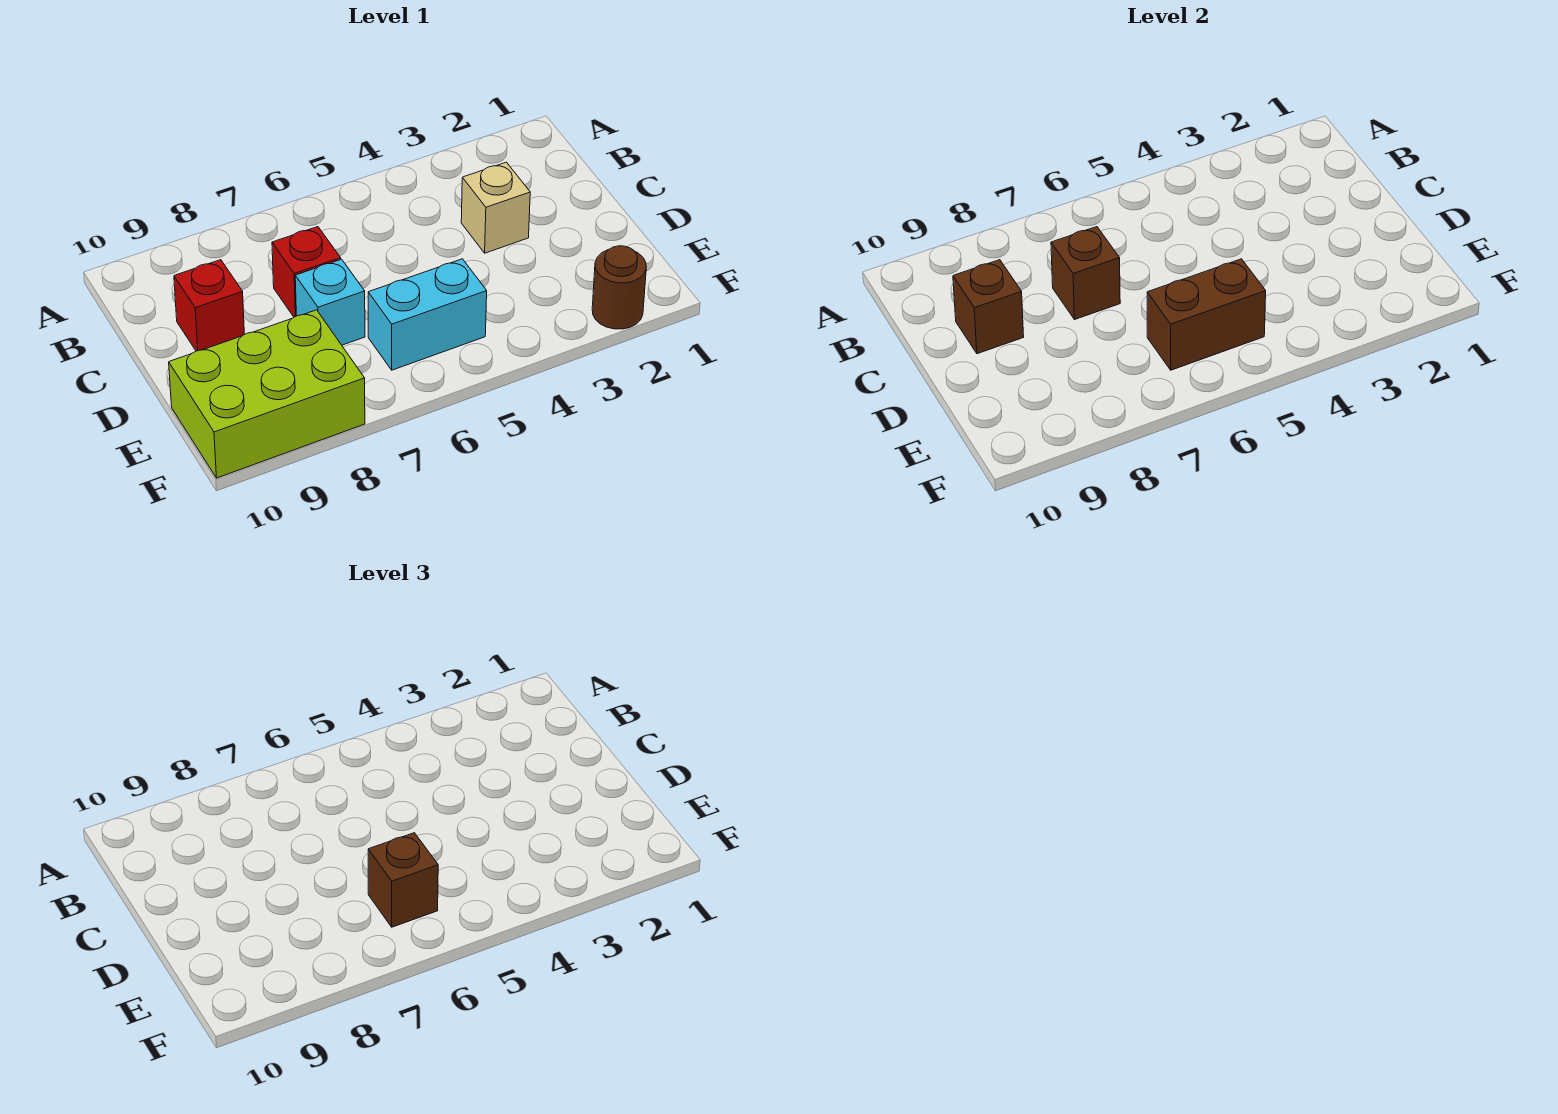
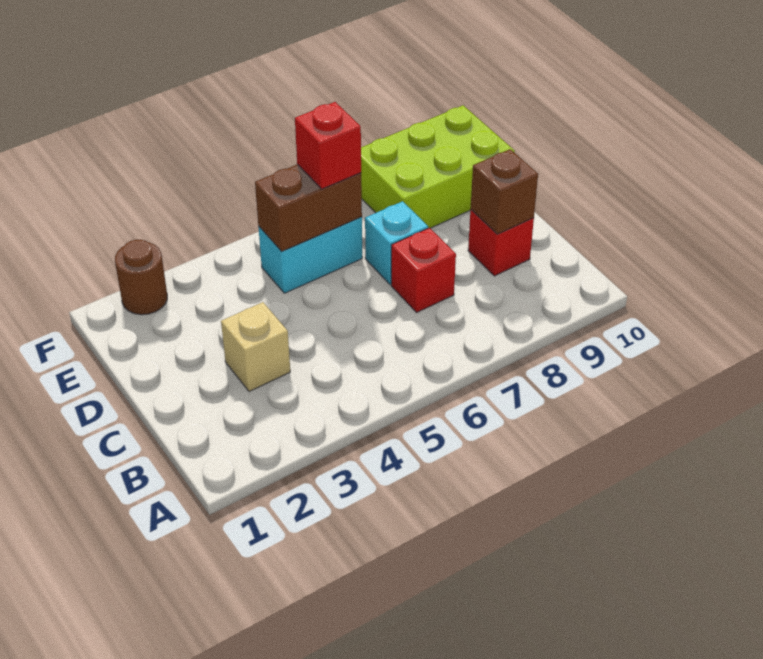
brown brick C7 level 2 -> none
brown brick E6 level 3 -> red brick E6 level 3

